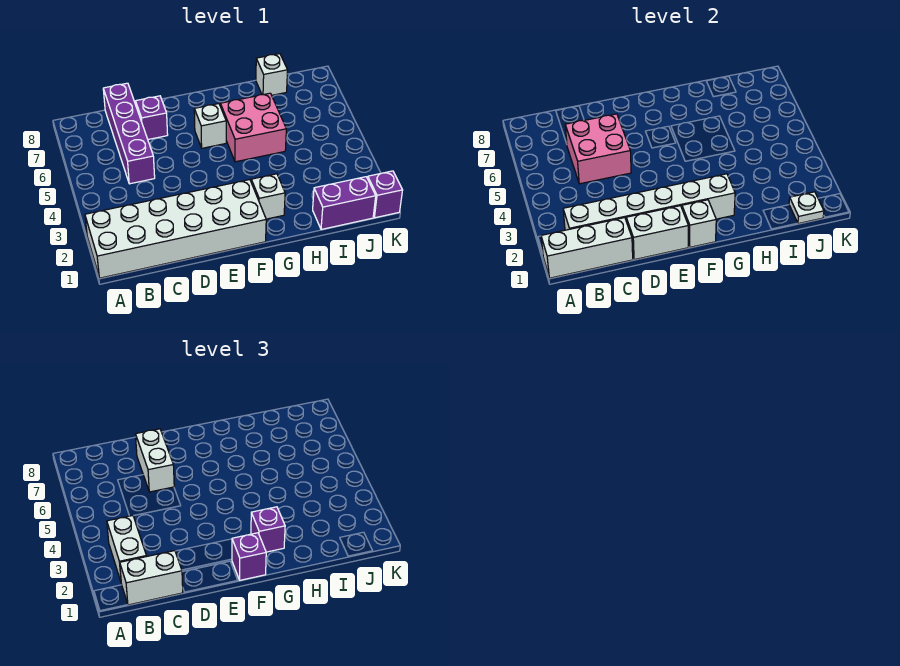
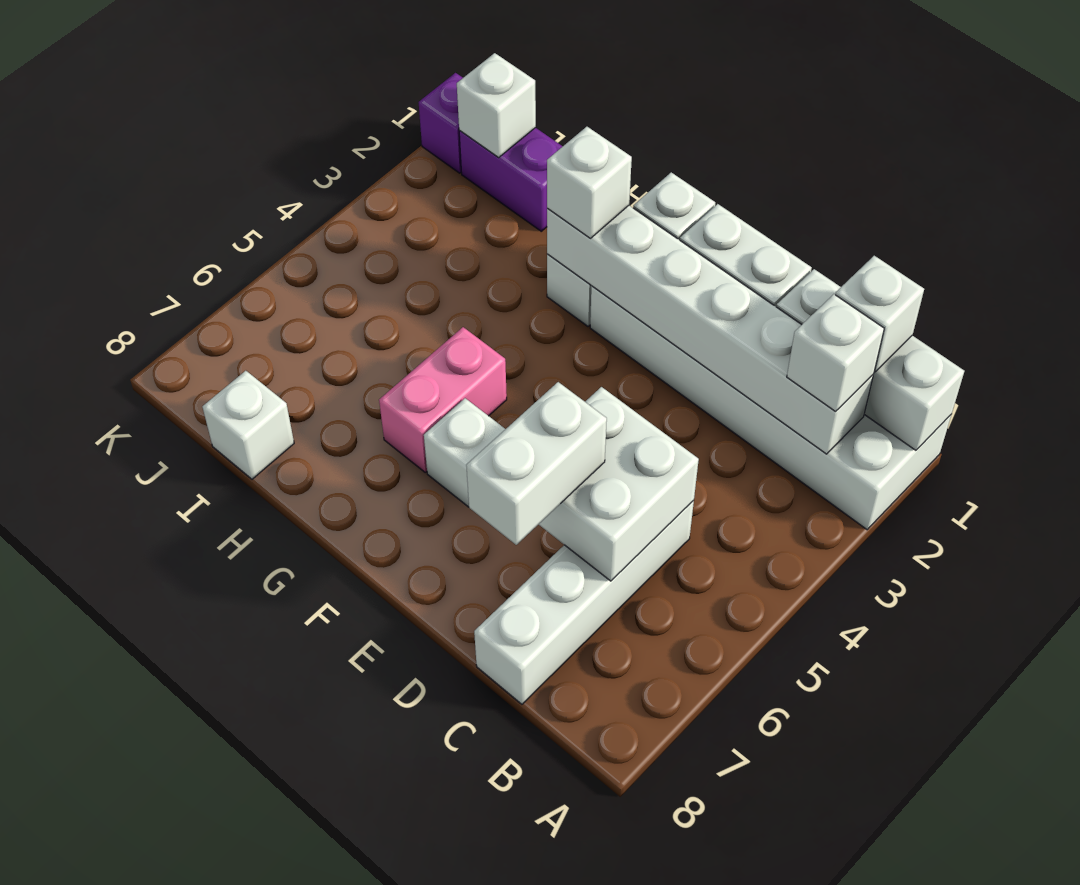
white brick B1:C1 level 3 -> white brick B1 level 3
white brick B2:B3 level 3 -> white brick B2 level 3
purple brick C5:C8 level 1 -> white brick C5:C8 level 1
pink brick C5:D6 level 2 -> white brick C5:D6 level 2
purple brick D7 level 1 -> none
purple brick F1 level 3 -> none
purple brick G2 level 3 -> white brick G2 level 3
pink brick G5:H6 level 1 -> pink brick G5:G6 level 1
white plate J1 level 2 -> white brick J1 level 2

